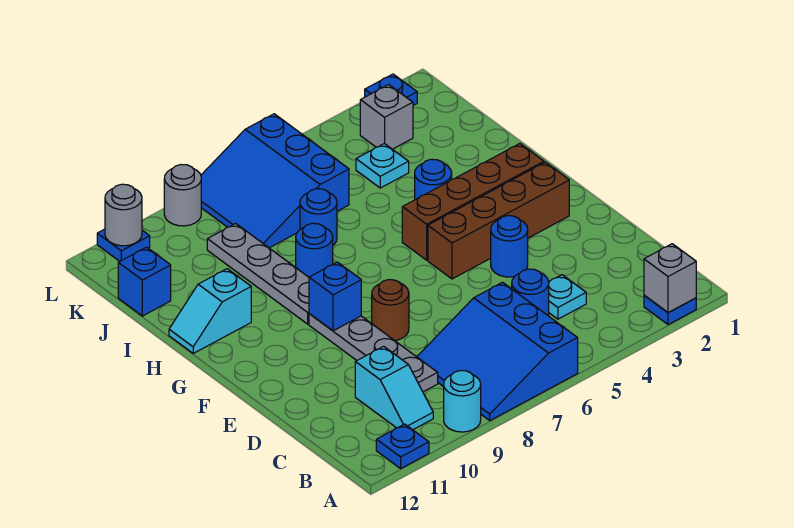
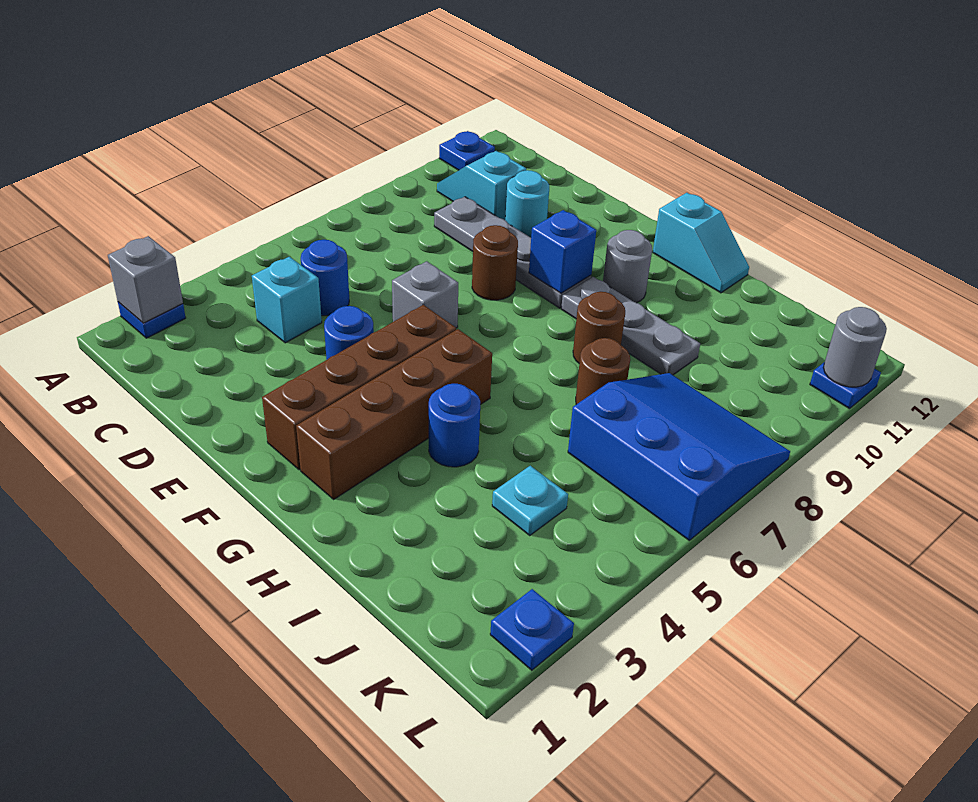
blue slope A6:C8 level 1 top 6 -> none
cyan round brick A9 level 1 -> cyan round brick D10 level 1
cyan plate C4 level 1 -> cyan brick C4 level 1
grey plate G9:J9 level 1 -> grey plate G9:I9 level 1
blue round brick H8 level 1 -> brown round brick H8 level 1
cyan slope H11:H12 level 1 top 11 -> cyan slope G12:H12 level 1 top G
blue round brick I7 level 1 -> brown round brick I7 level 1
blue brick J12 level 1 -> none
grey brick K3 level 1 -> grey brick E6 level 1
grey round brick L9 level 1 -> grey round brick G10 level 1

